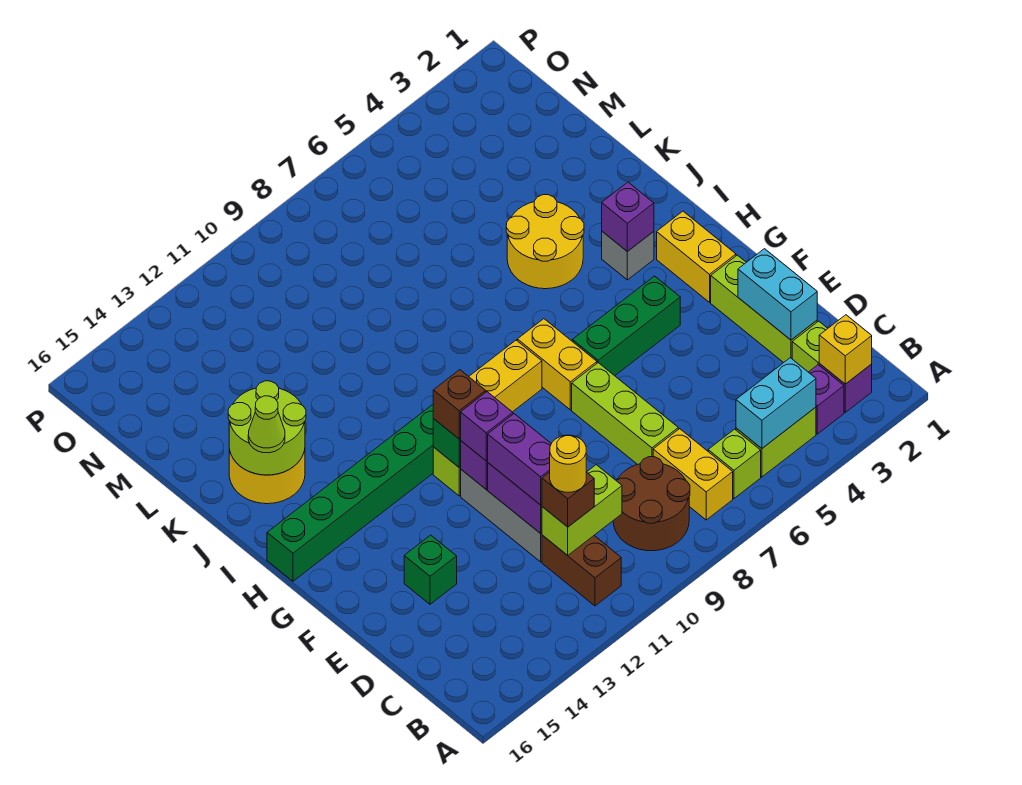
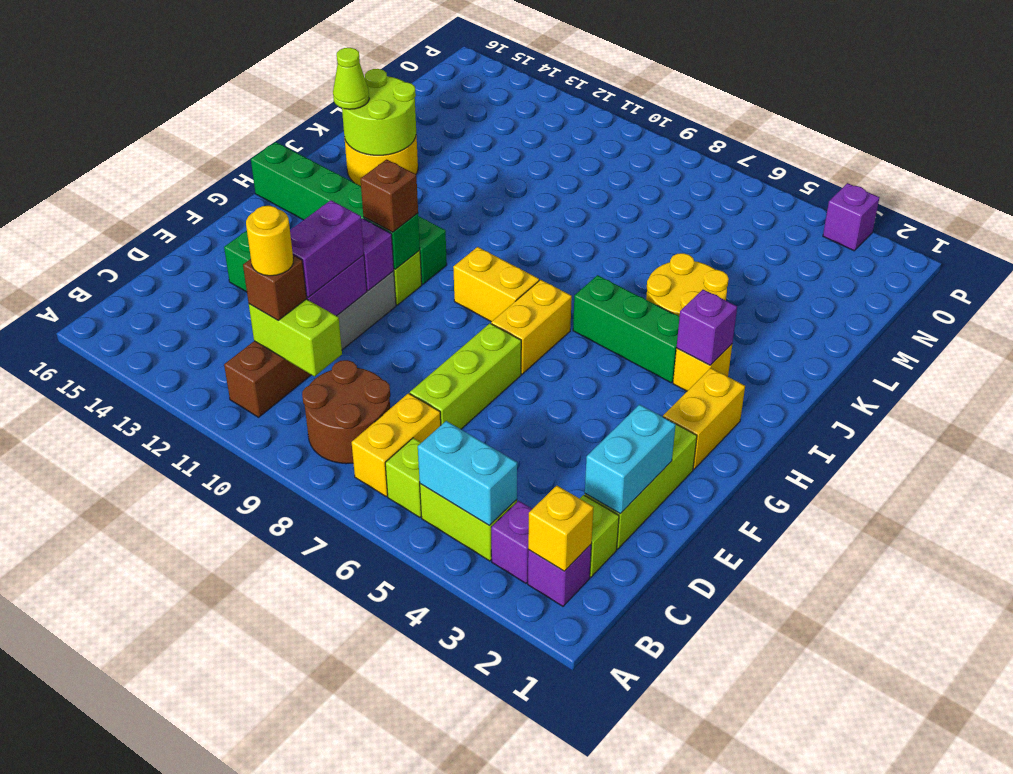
purple brick F11 level 3 -> purple brick P3 level 1
green brick G4:G6 level 1 -> green brick I4:I6 level 1
grey brick I3 level 1 -> yellow brick I3 level 1

